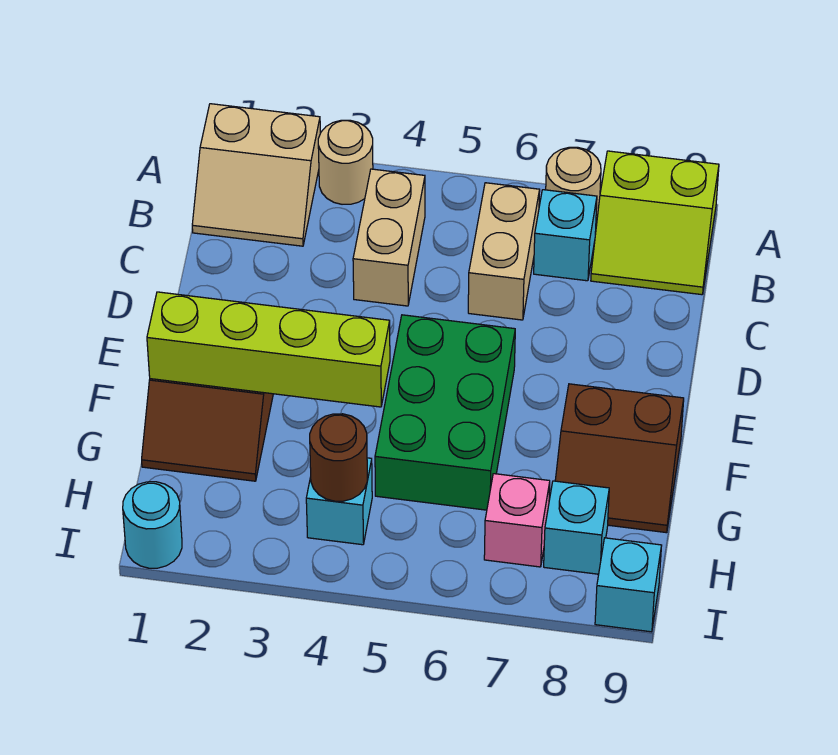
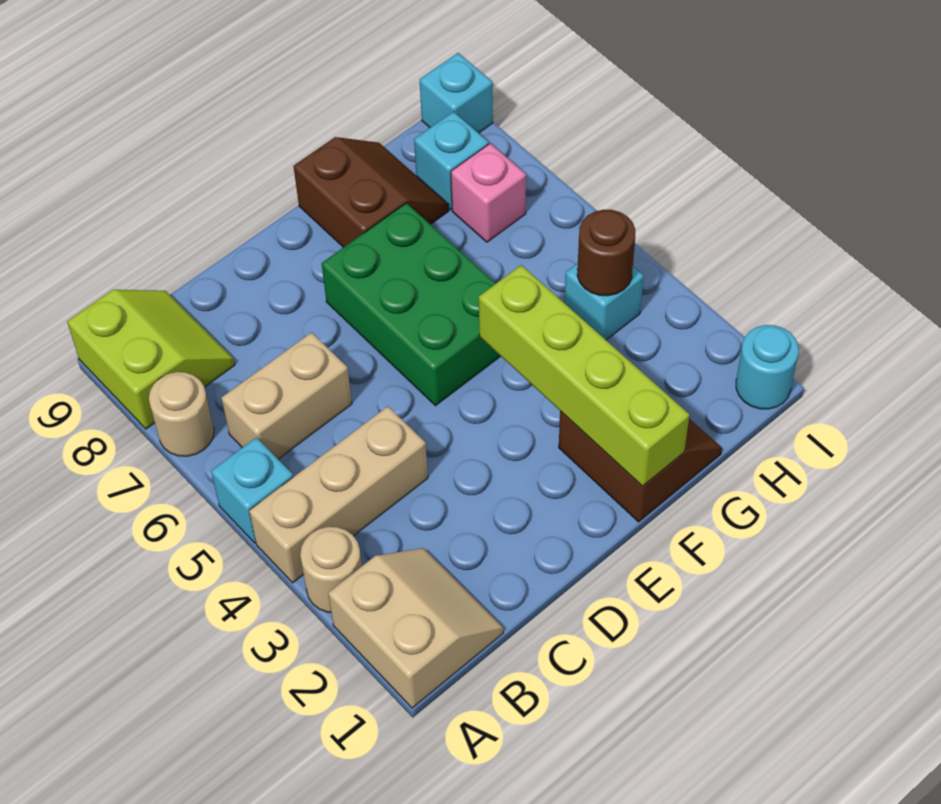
tan brick B4:C4 level 1 -> tan brick A4:C4 level 1
cyan brick B7 level 1 -> cyan brick A5 level 1
green brick E5:G6 level 1 -> green brick E5:F7 level 1

